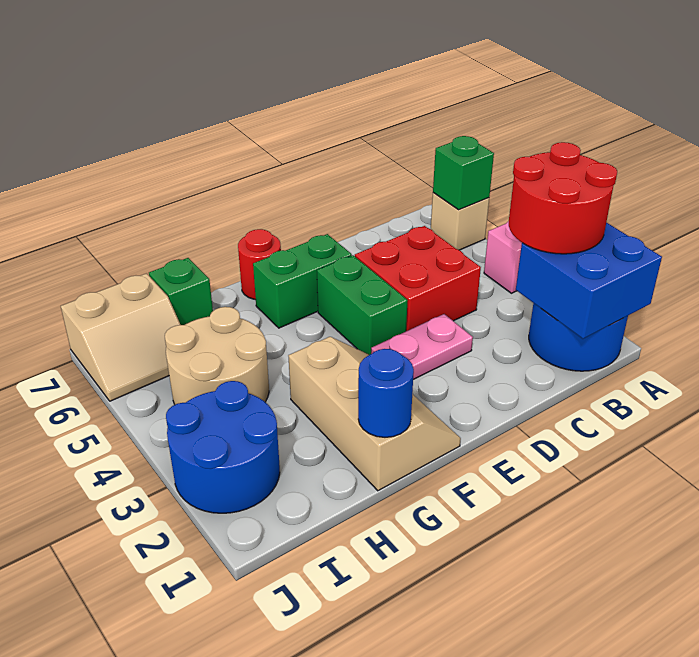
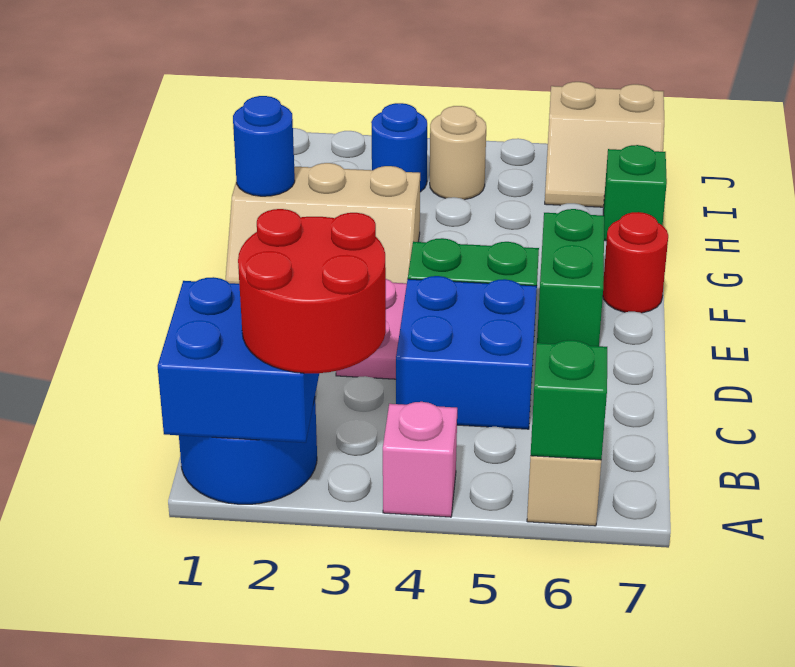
red brick C4:D5 level 1 -> blue brick C4:D5 level 1
tan round brick H4:I5 level 1 -> tan round brick I4 level 1
blue round brick I2:J3 level 1 -> blue round brick I3 level 1
tan slope I6:J7 level 1 top 7 -> tan slope I6:J7 level 1 top J

